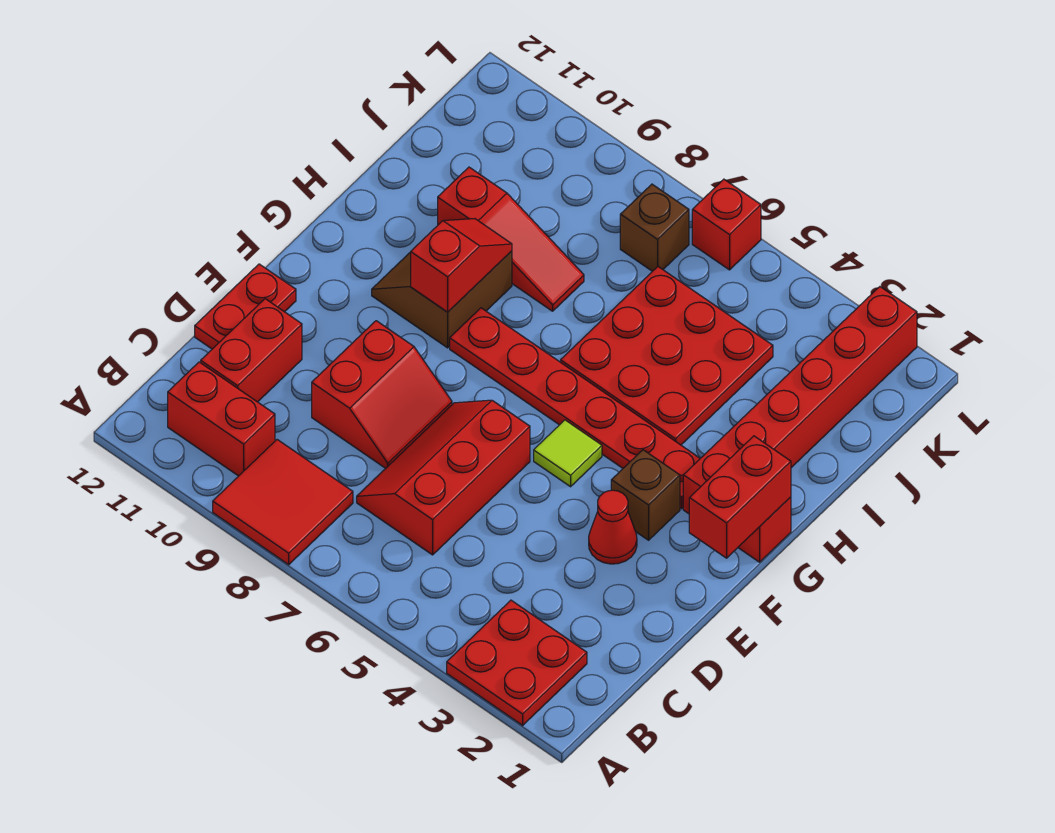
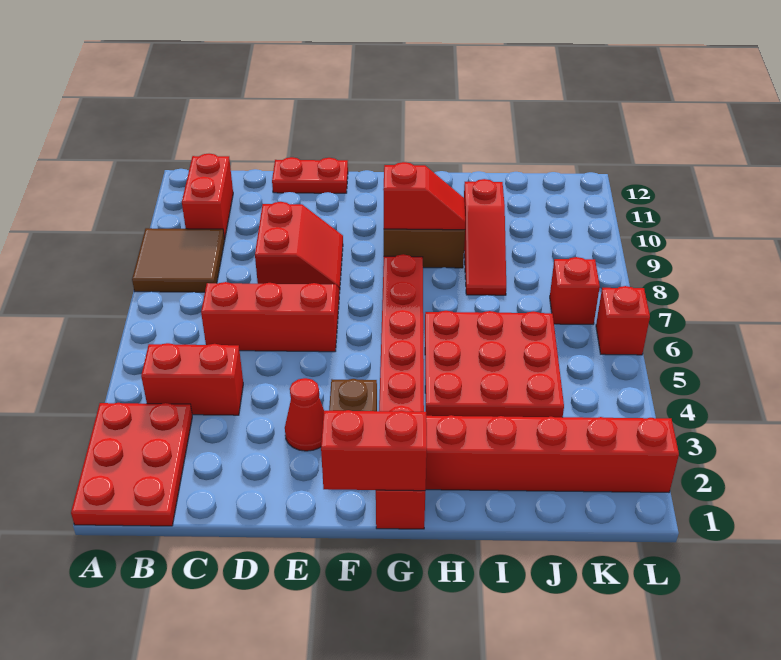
red plate A2:B3 level 1 -> red plate A1:B3 level 1
red tile A8:B9 level 1 -> brown tile A8:B9 level 1
red brick C11:D11 level 1 -> red brick B4:C4 level 1
red slope D8:E9 level 1 top 9 -> red slope D8:E9 level 1 top D
lime tile F5 level 1 -> none
brown brick K7 level 1 -> red brick K7 level 1

